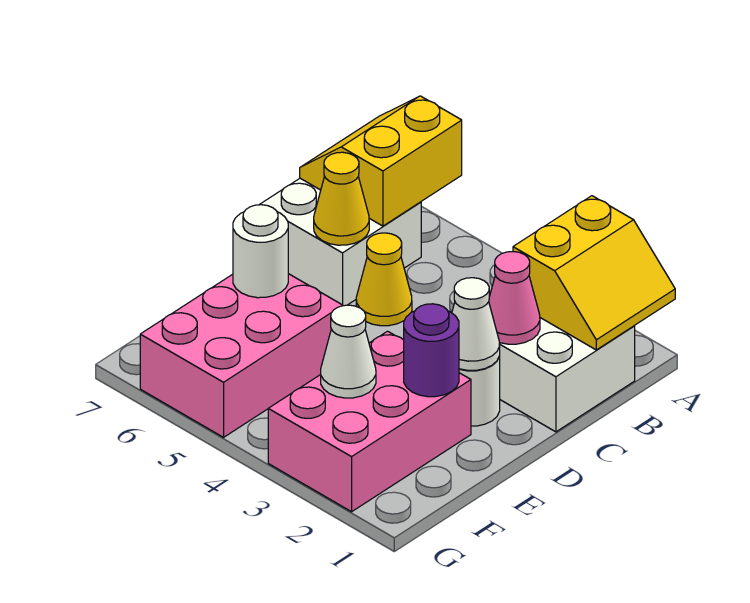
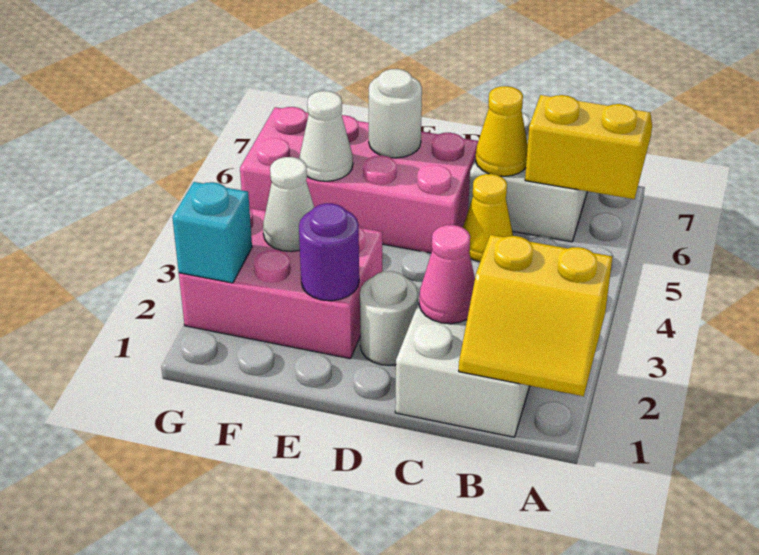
white cone D2 level 2 -> white cone F5 level 2
pink brick E5:G6 level 1 -> pink brick D5:G6 level 1
none -> cyan brick G2 level 2

